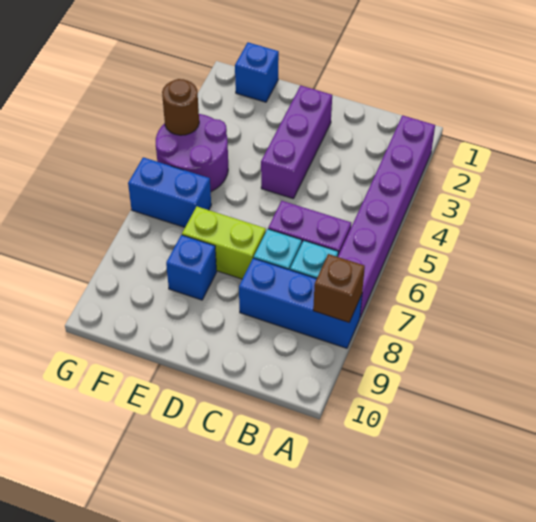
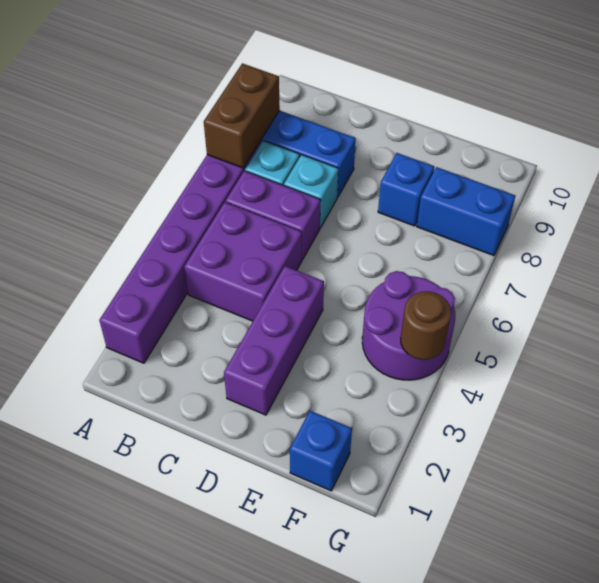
brown brick A8 level 2 -> brown brick A7:A8 level 2
none -> purple brick B4:C5 level 1
lime brick D7:E7 level 1 -> none
blue brick F6:G6 level 1 -> blue brick F8:G8 level 1

